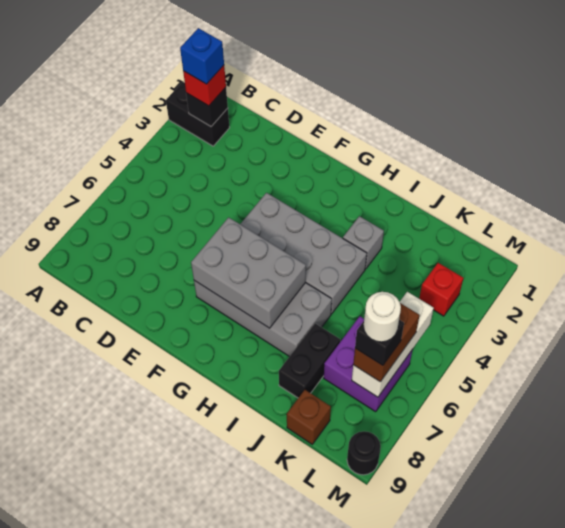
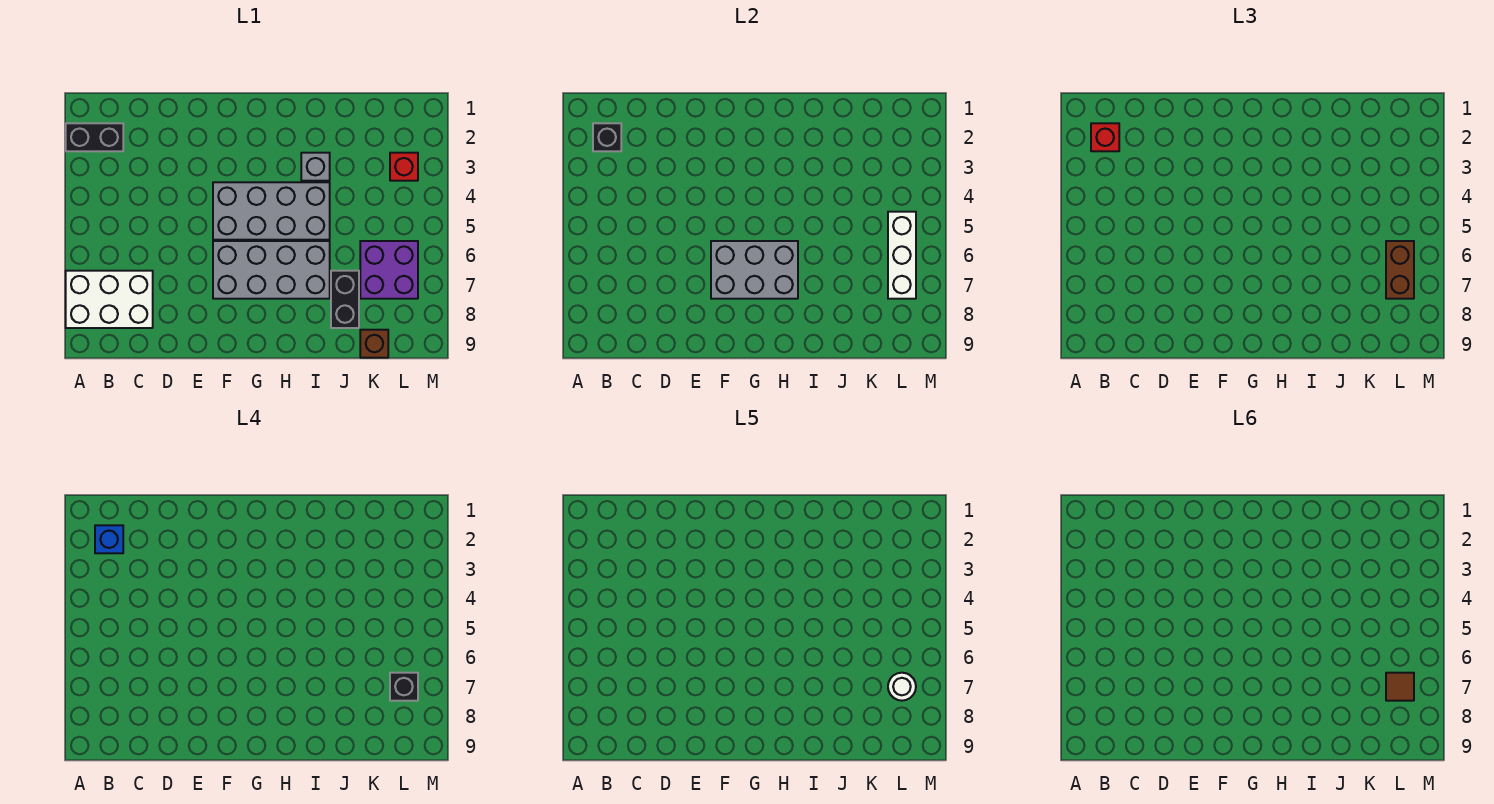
none -> white brick A7:C8 level 1
none -> brown tile L7 level 6
black round brick M9 level 1 -> none

